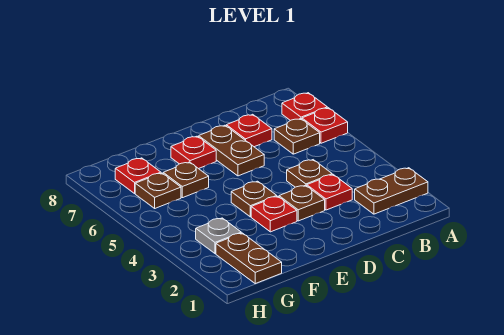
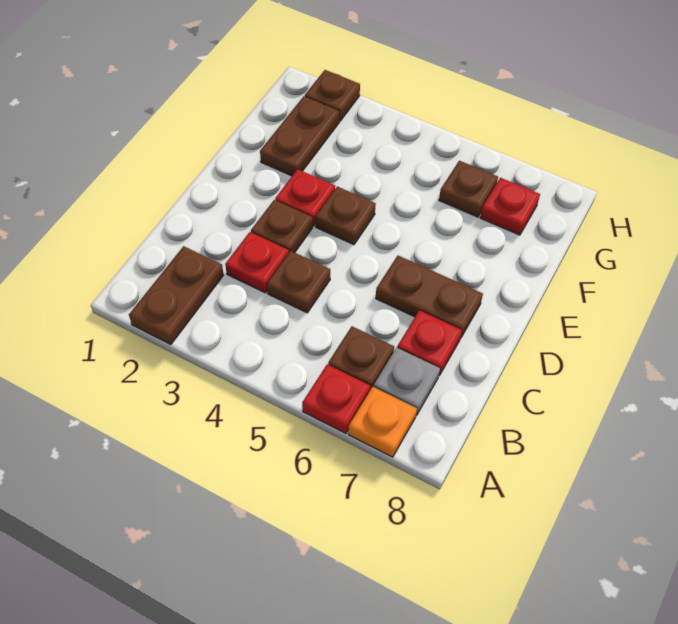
red plate A7 level 1 -> orange plate A7 level 1
red plate E7 level 1 -> none
brown plate F6 level 1 -> brown plate H2 level 1
brown plate G1:G2 level 1 -> brown plate F2:G2 level 1
grey plate G3 level 1 -> grey plate B7 level 1

